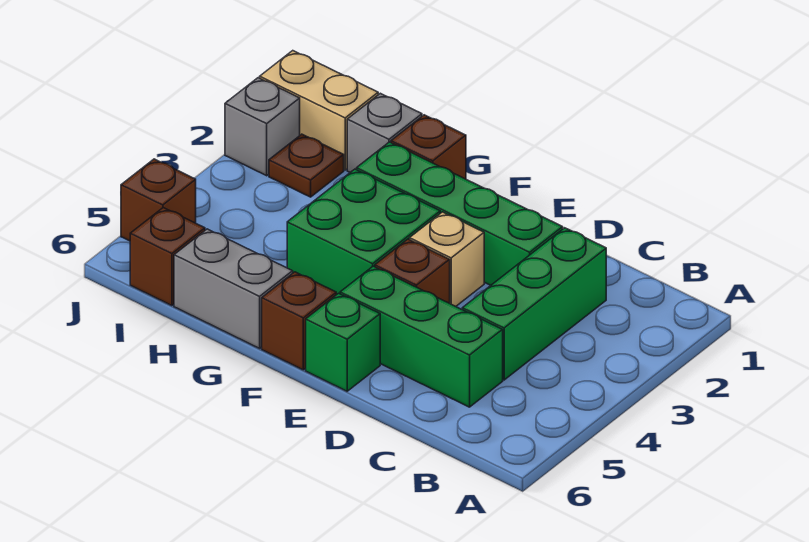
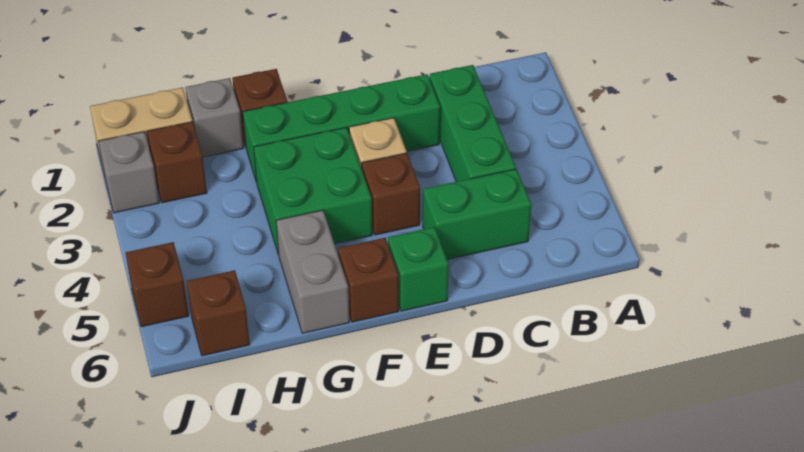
green brick C5:E5 level 1 -> green brick C5:D5 level 1
grey brick G6:H6 level 1 -> grey brick G5:G6 level 1
brown plate I2 level 1 -> brown brick I2 level 1

